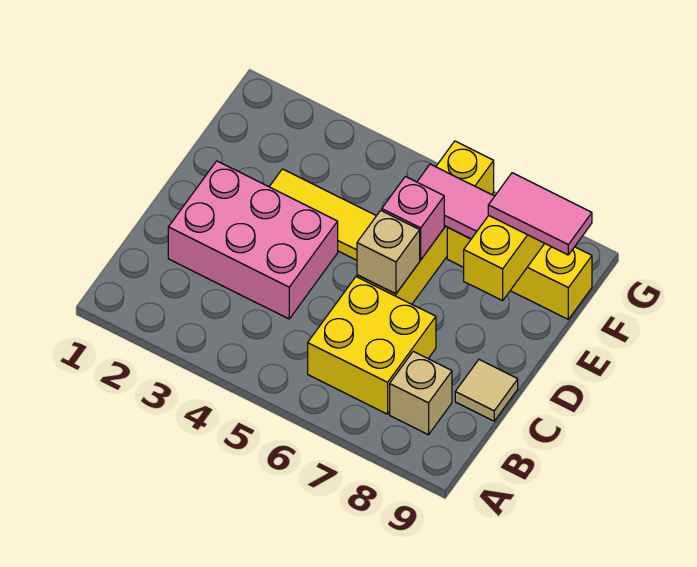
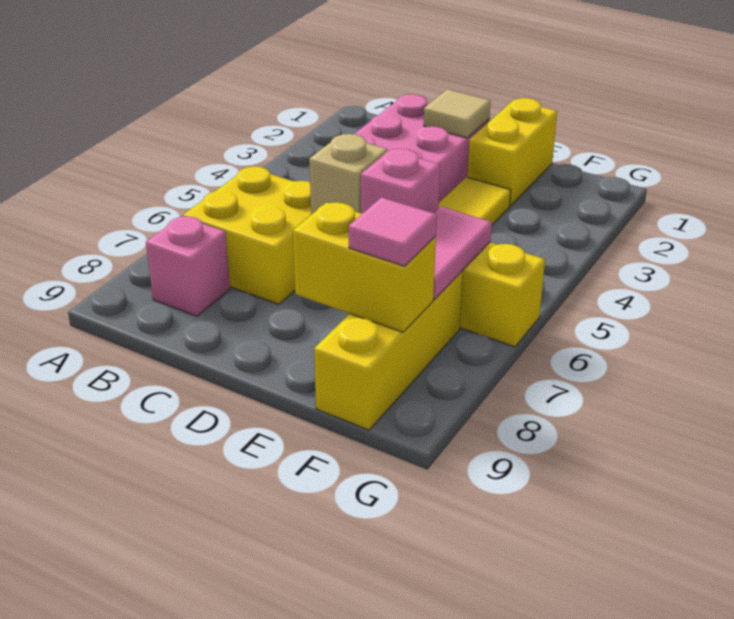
tan brick B8 level 1 -> pink brick B8 level 1
tan tile C9 level 1 -> tan tile D2 level 2
none -> yellow brick E1:E2 level 1
pink tile F8:F9 level 3 -> pink tile F8 level 3

